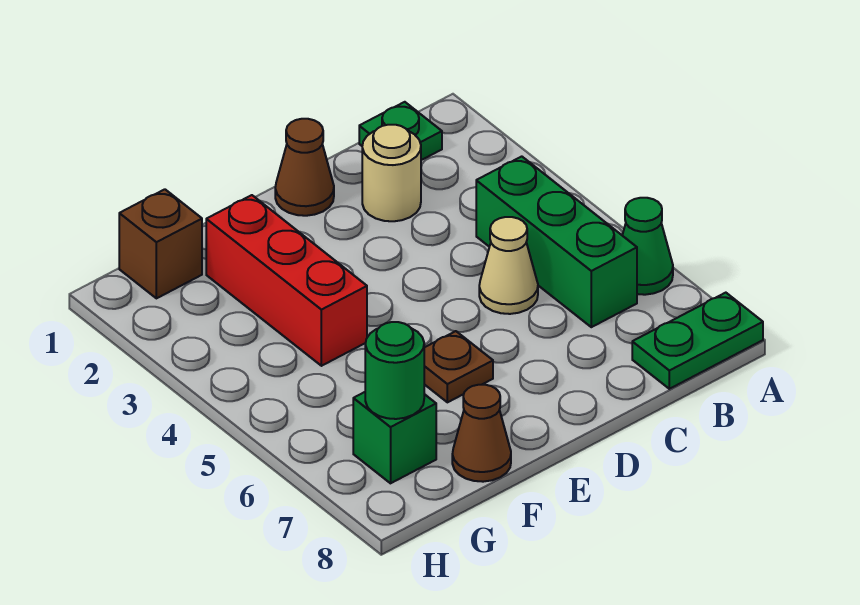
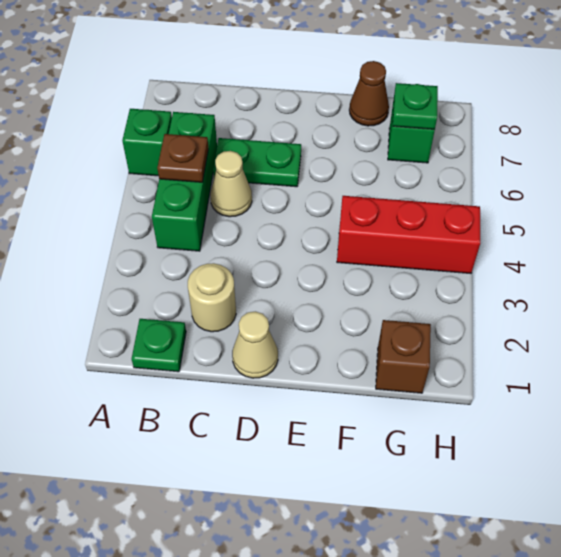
green cone A6 level 1 -> green brick A6 level 1
green plate A8:B8 level 1 -> green plate C6:D6 level 1
brown cone D1 level 1 -> tan cone D1 level 1
brown plate E6 level 1 -> brown plate B5 level 2
red brick F2:F4 level 1 -> red brick F4:H4 level 1
green round brick G7 level 2 -> green plate G7 level 2

